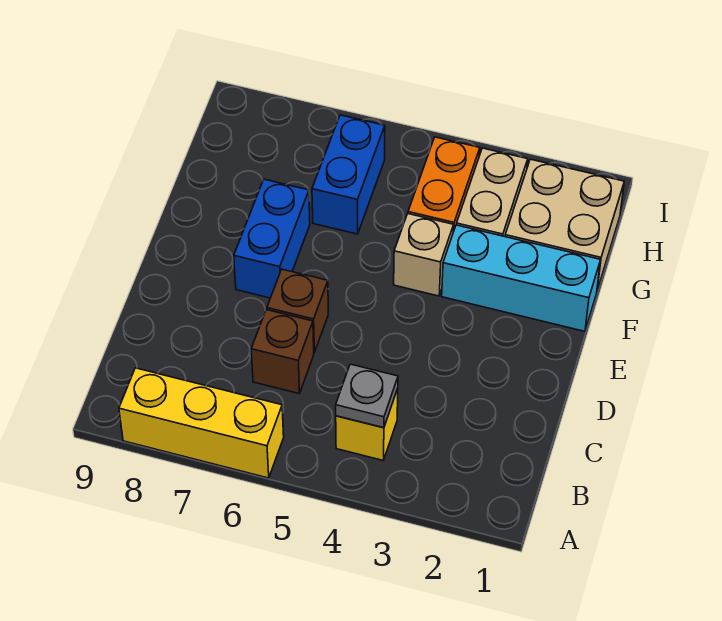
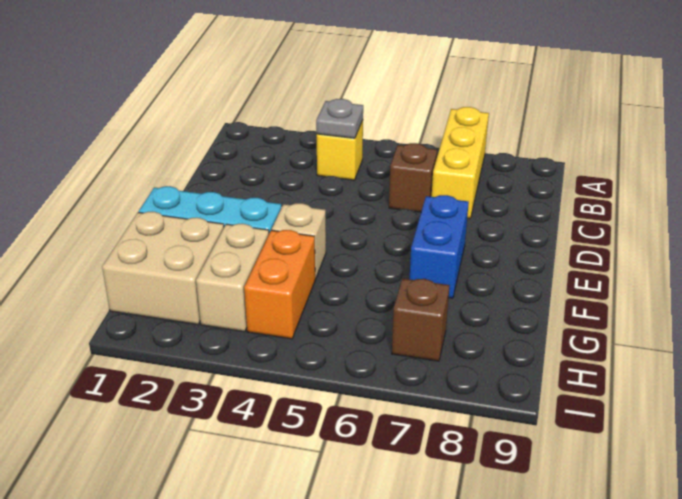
yellow brick A6:A8 level 1 -> yellow brick A7:C7 level 1
brown brick D6 level 1 -> brown brick H7 level 1
blue brick G6:H6 level 1 -> none

